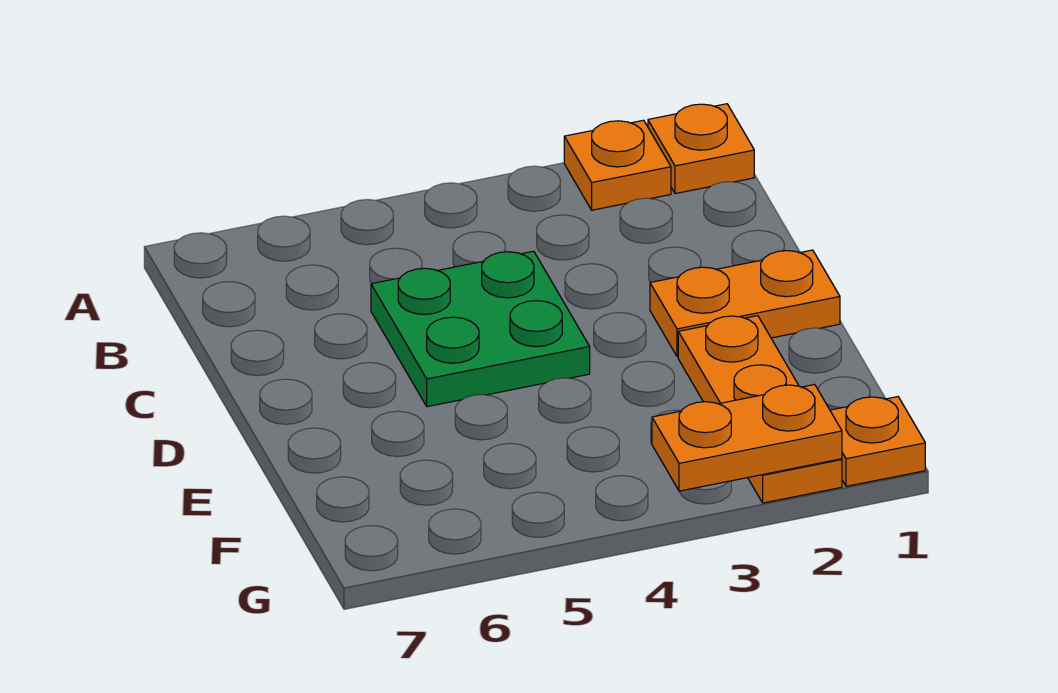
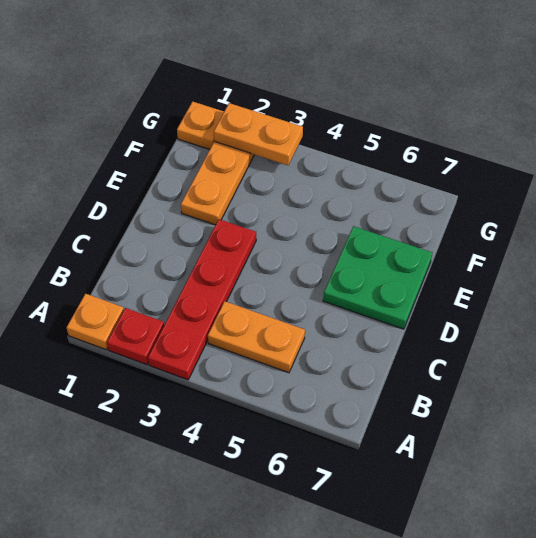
orange plate A2 level 1 -> red plate A2 level 1
none -> red plate A3:D3 level 1
green plate C4:D5 level 1 -> green plate D6:E7 level 1
orange plate D1:D2 level 1 -> orange plate B4:B5 level 1

